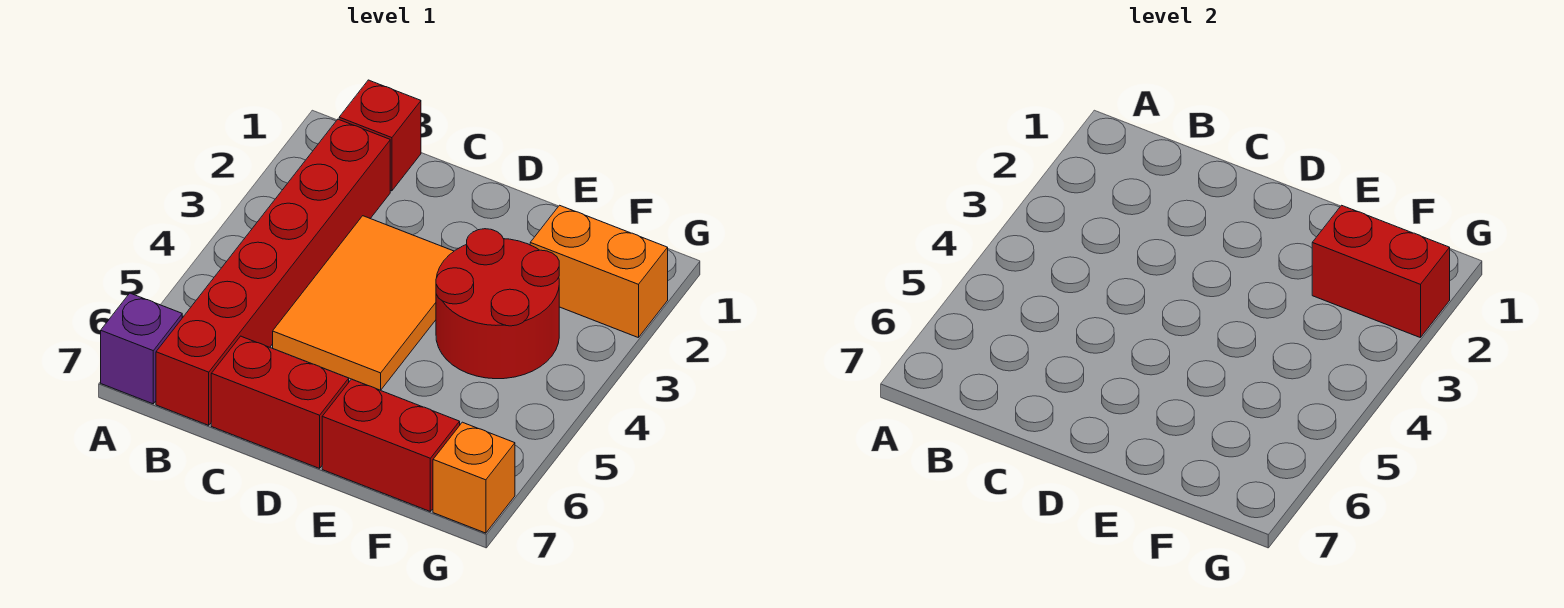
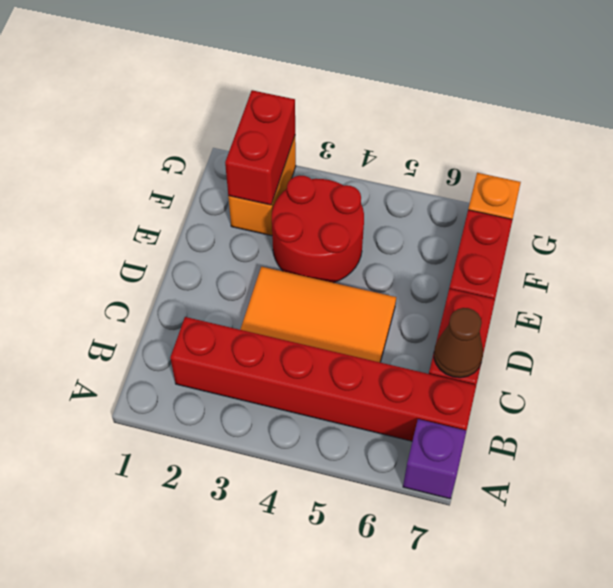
red brick B1 level 1 -> none
none -> brown cone C7 level 2

